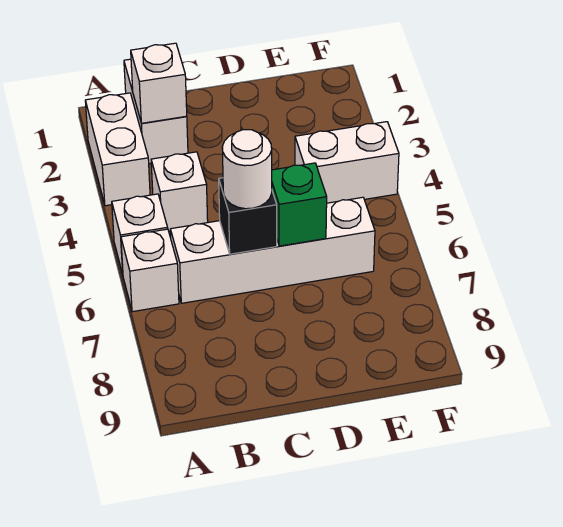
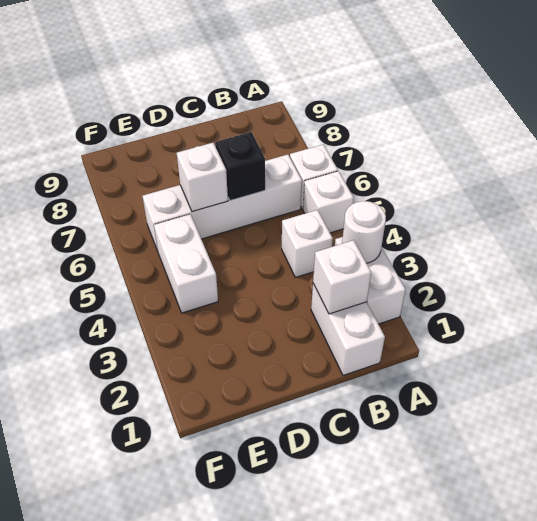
white round brick C6 level 3 -> white round brick A3 level 2
green brick D6 level 2 -> white brick D6 level 2
white brick E4:F4 level 1 -> white brick E4:E5 level 1

